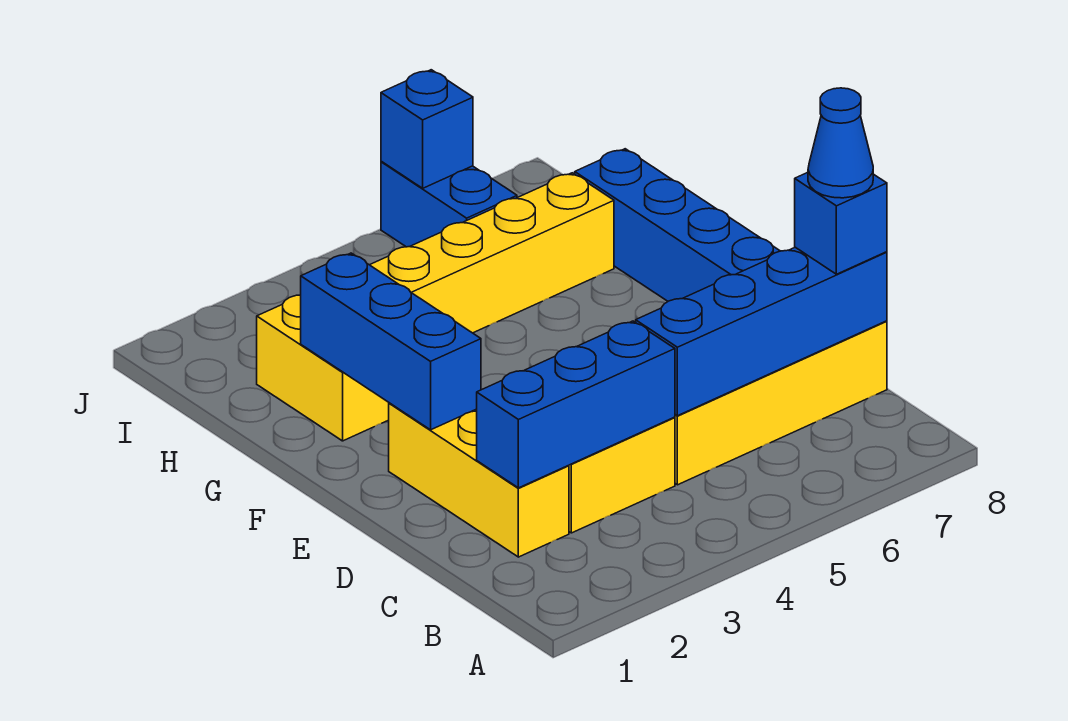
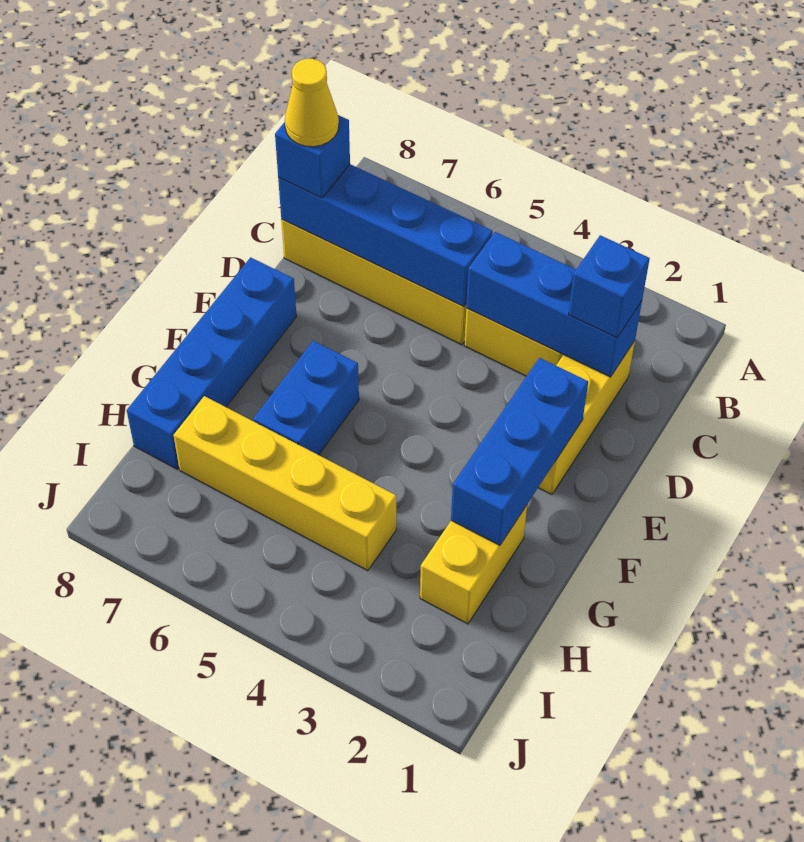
blue cone C8 level 4 -> yellow cone C8 level 4
blue brick I6:J6 level 1 -> blue brick F6:G6 level 1
blue brick J6 level 2 -> blue brick C2 level 3

